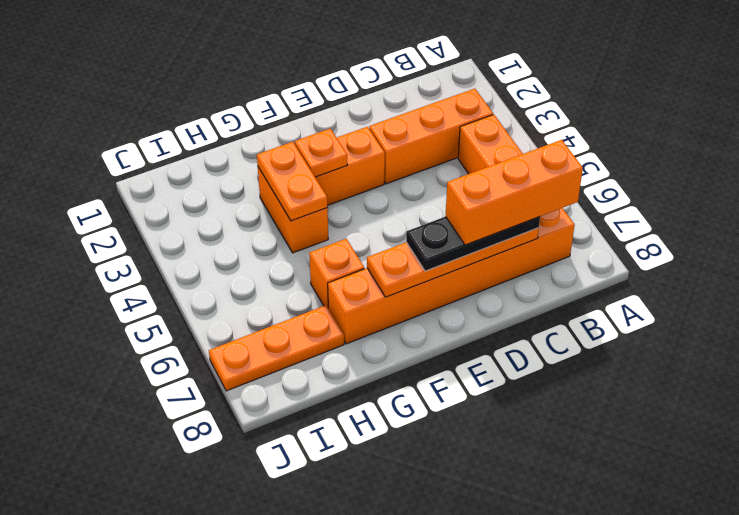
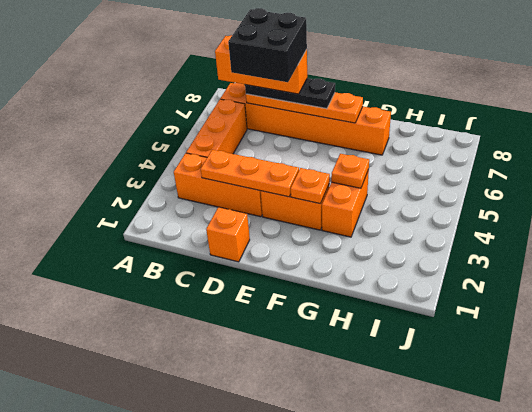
none -> black brick C6:D7 level 5
orange plate G3:G4 level 2 -> orange plate G4 level 2
orange brick G6 level 1 -> orange brick D1 level 1
orange plate H7:J7 level 1 -> orange plate C3:E3 level 2

